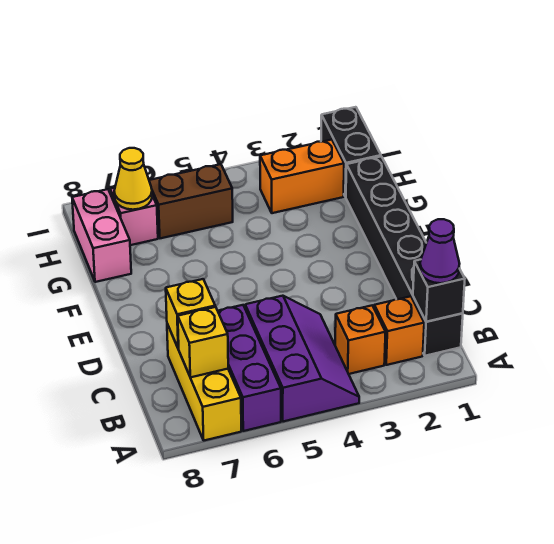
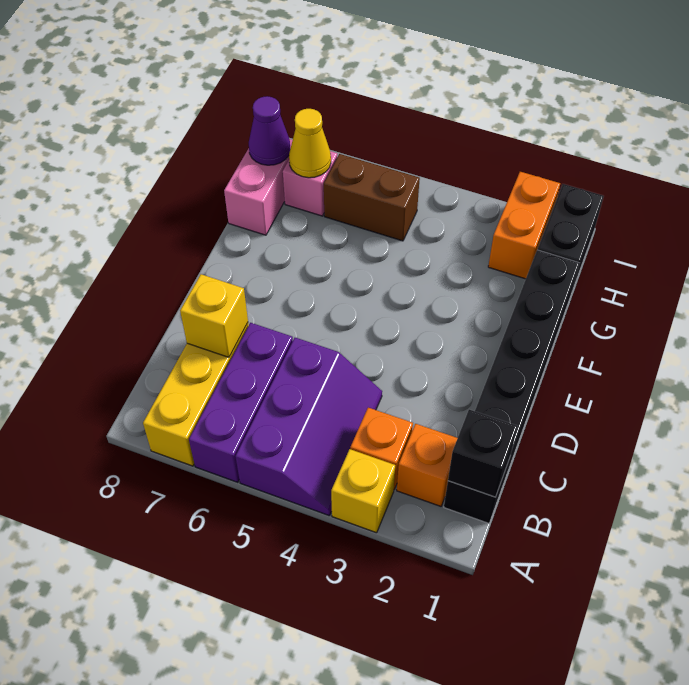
purple cone B1 level 3 -> purple cone H8 level 2
yellow brick B7 level 2 -> yellow brick A3 level 1
orange brick H2:H3 level 1 -> orange brick H2:I2 level 1

